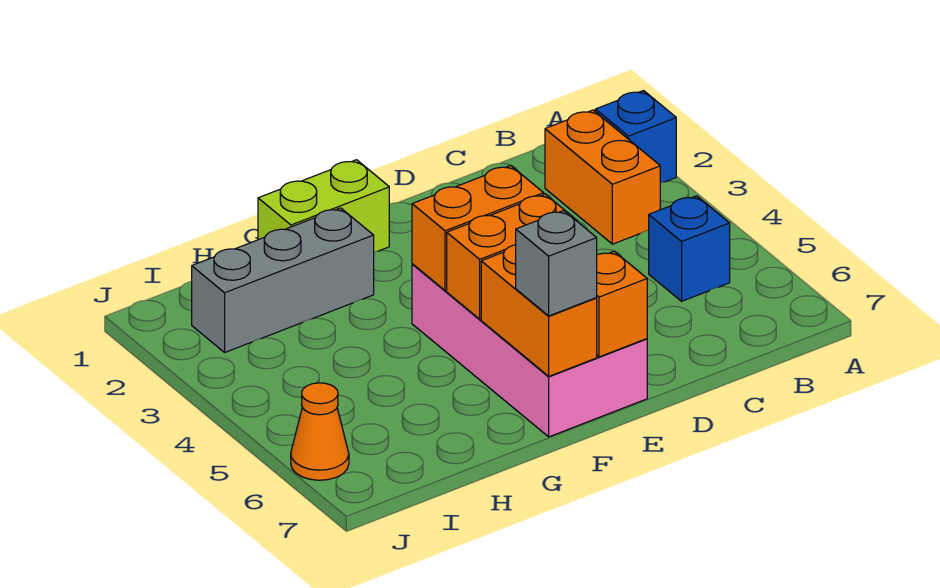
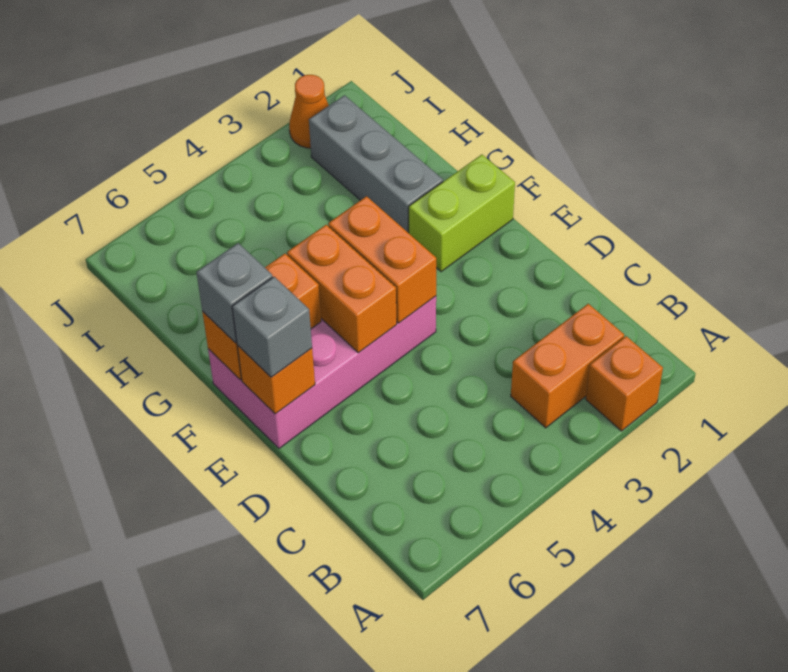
blue brick A2 level 1 -> orange brick A2 level 1
blue brick B5 level 1 -> none
none -> grey brick E7 level 3
lime brick F1:G1 level 1 -> lime brick F1:F2 level 1
orange cone J6 level 1 -> orange cone J2 level 1

